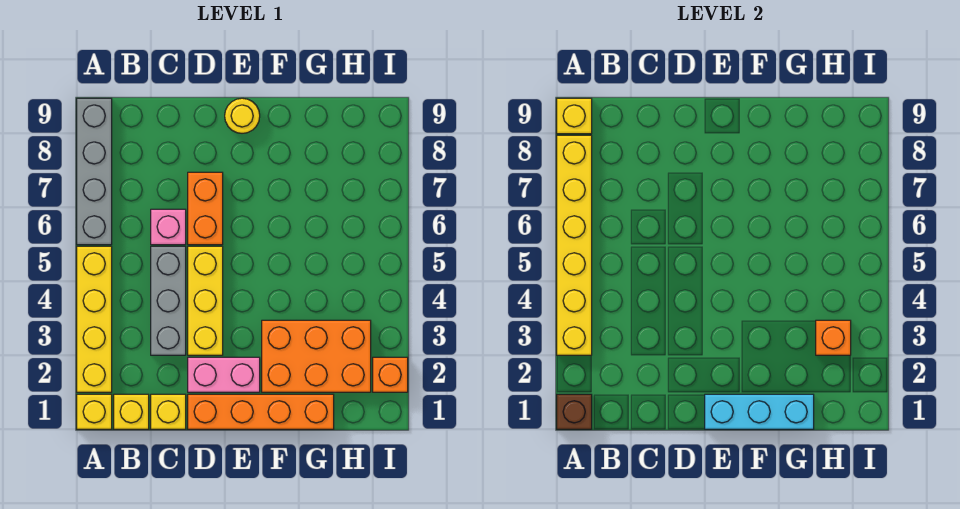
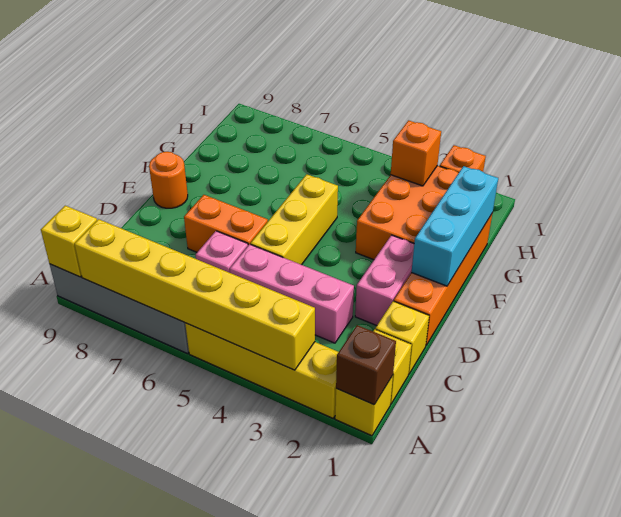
grey brick C3:C5 level 1 -> pink brick C3:C5 level 1
yellow brick D3:D5 level 1 -> yellow brick D5:F5 level 1
yellow round brick E9 level 1 -> orange round brick E9 level 1

